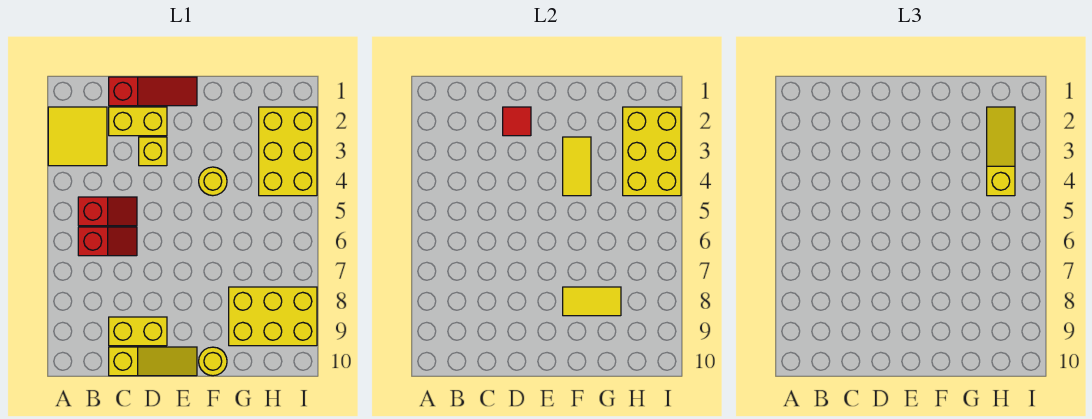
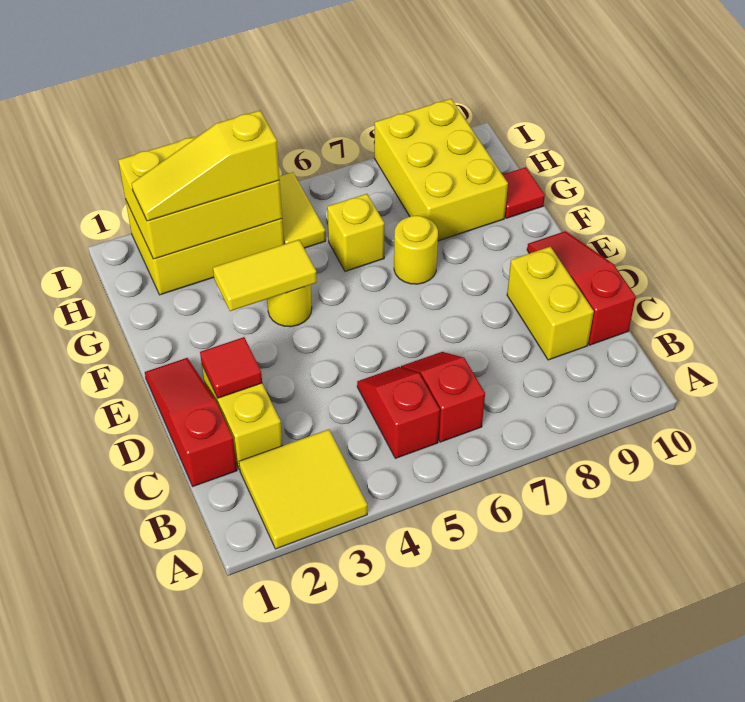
yellow slope C10:E10 level 1 top C -> red slope C10:E10 level 1 top C
yellow brick D3 level 1 -> yellow brick G6 level 1
yellow tile F8:G8 level 2 -> yellow tile H5:I5 level 1
yellow round brick F10 level 1 -> yellow round brick F7 level 1
none -> red tile G10 level 1

